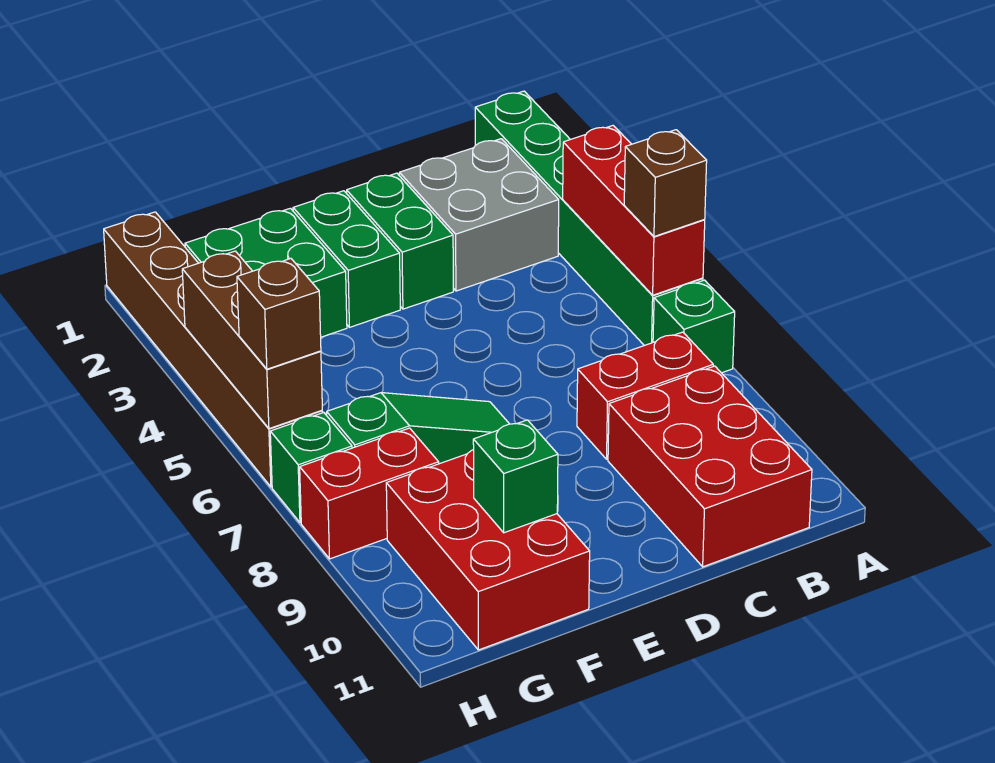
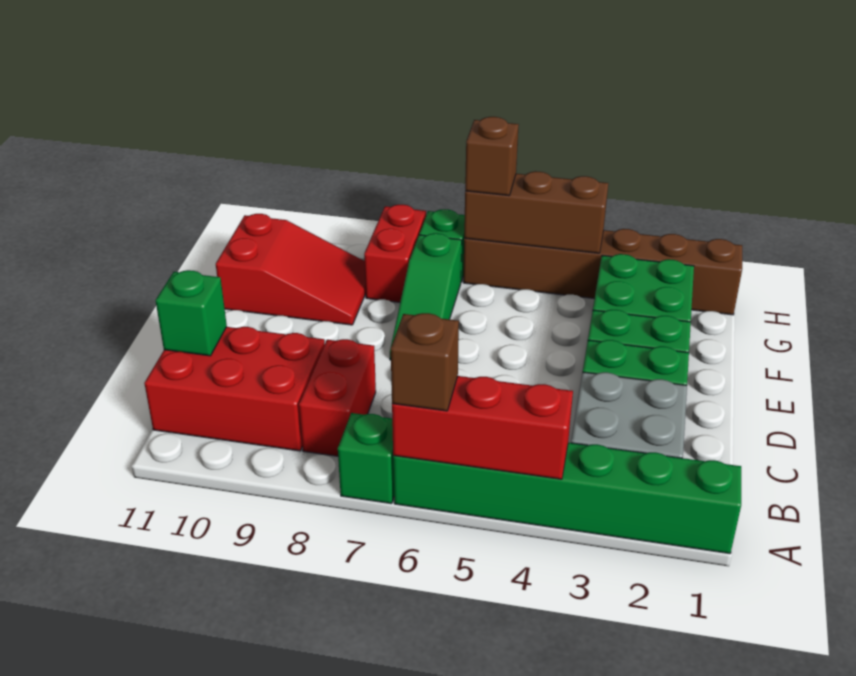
red brick F9:G11 level 1 -> red slope F9:G11 level 1 top 11
green brick F10 level 2 -> green brick C11 level 2

